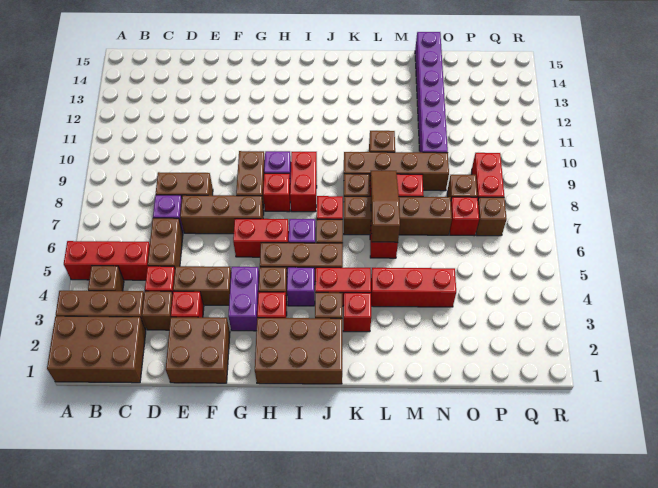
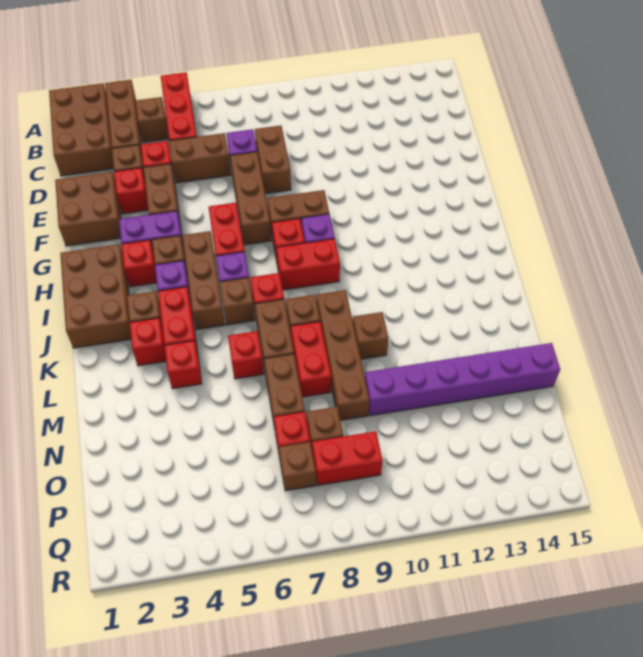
red brick L4:N4 level 1 -> red brick L4 level 1
brown slope L6:L8 level 2 top 6 -> none

